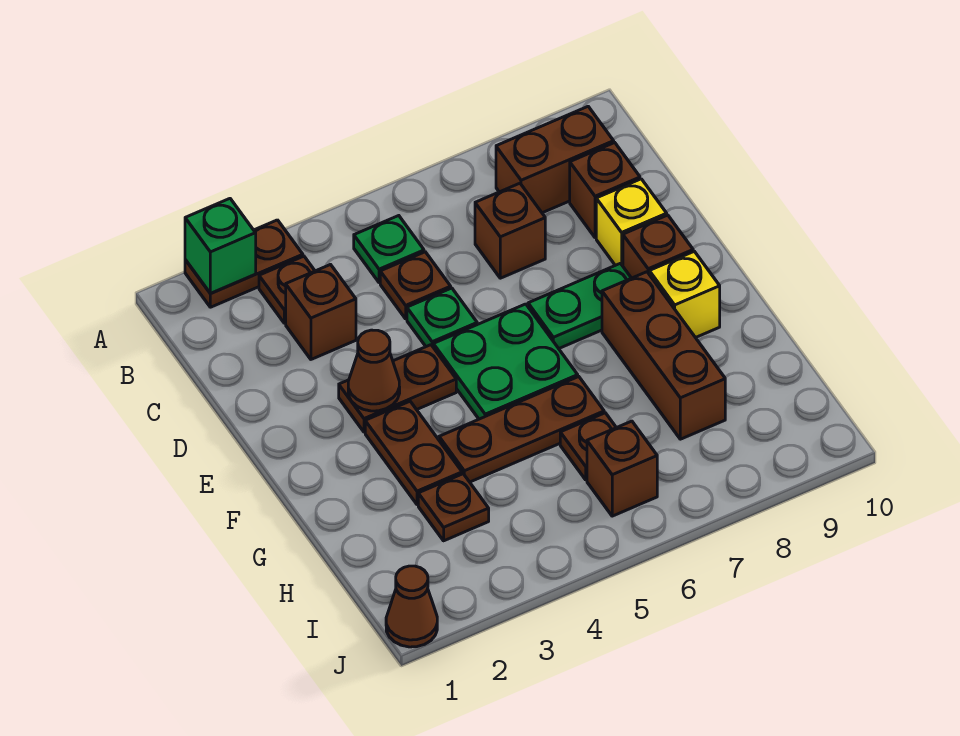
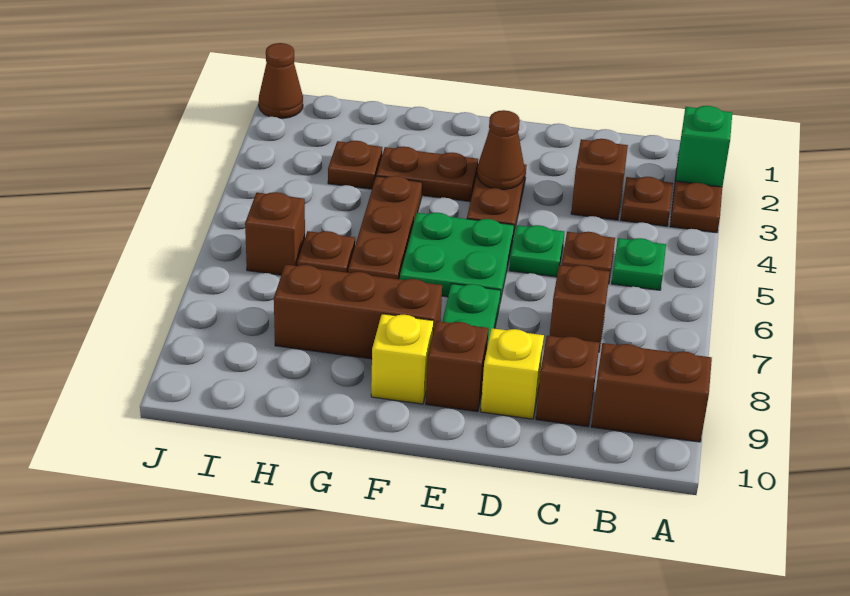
brown brick B8:B9 level 1 -> brown brick A9:B9 level 1

